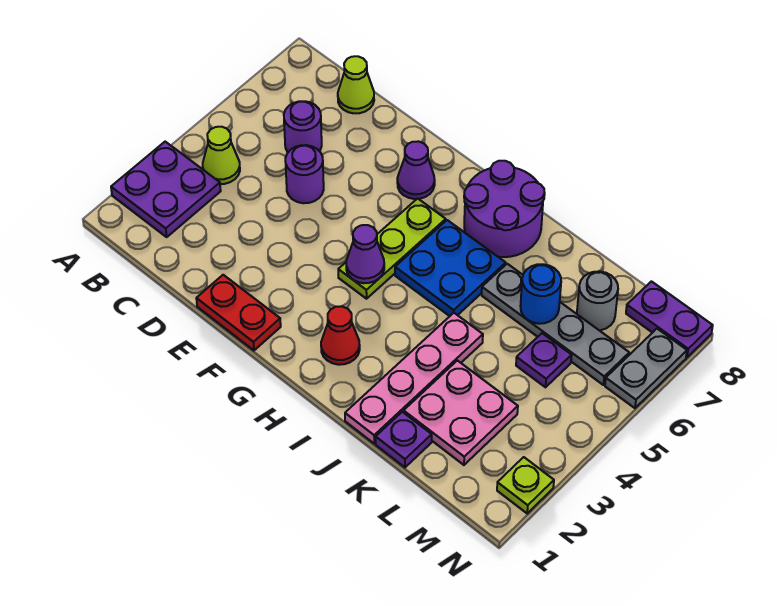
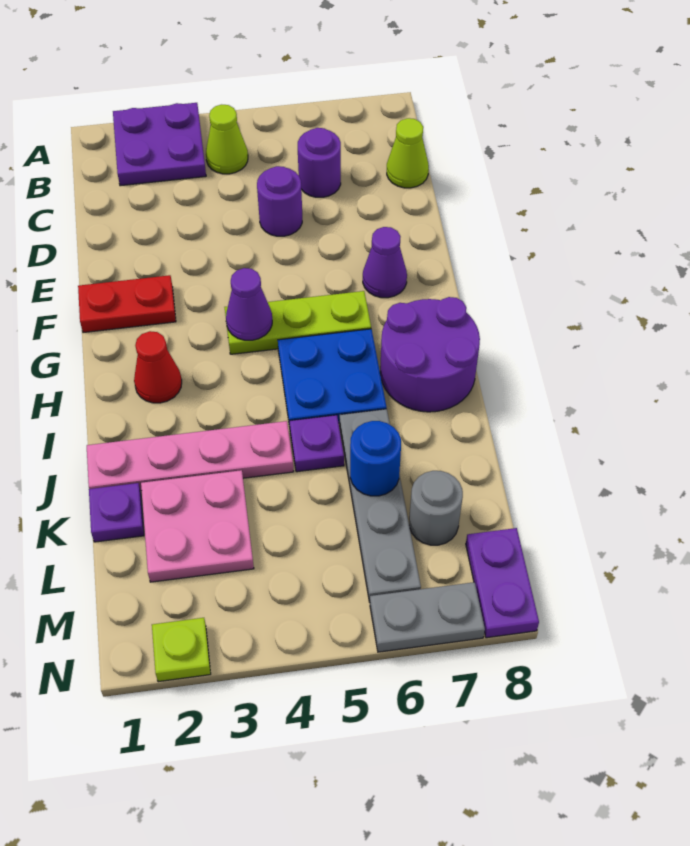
red plate E1:F1 level 1 -> red plate F1:F2 level 1
purple plate L5 level 1 -> purple plate J5 level 1

